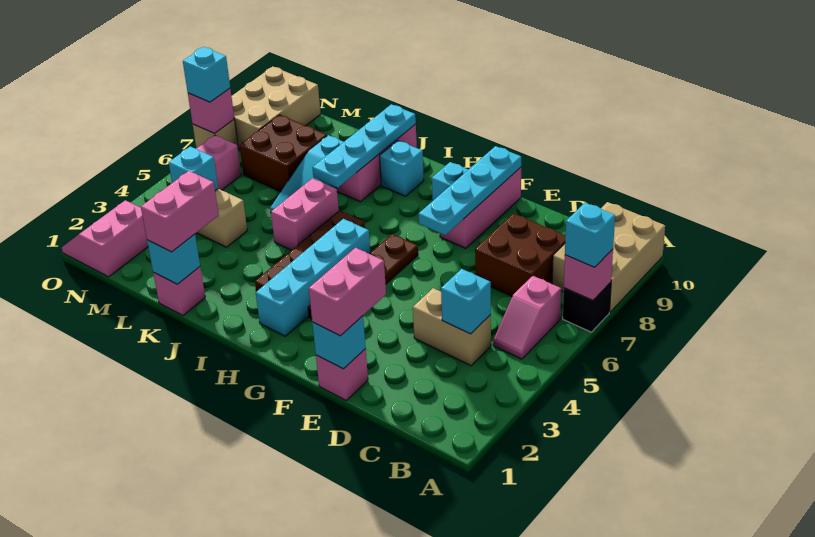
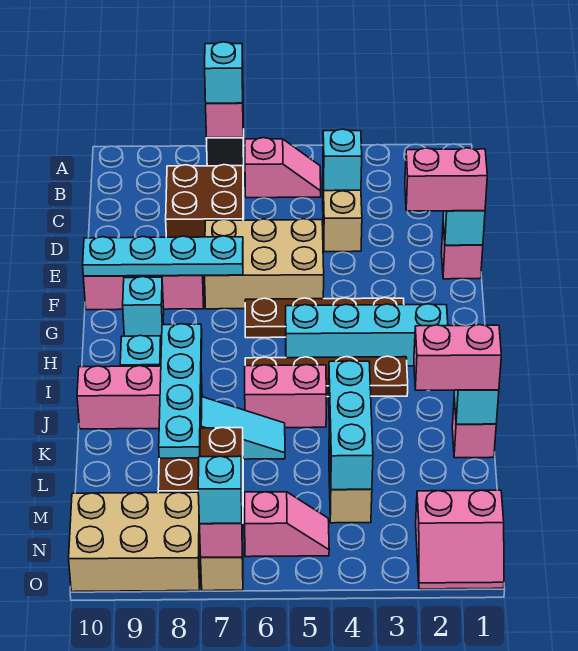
tan brick A8:B10 level 1 -> tan brick E5:F7 level 1
cyan plate J7:J10 level 2 -> cyan plate I8:L8 level 2
cyan brick M4 level 2 -> cyan brick K4:M4 level 2

